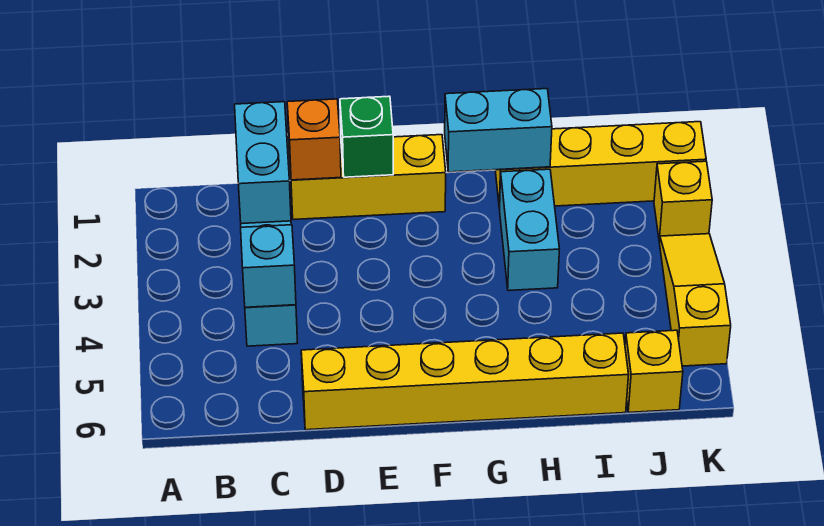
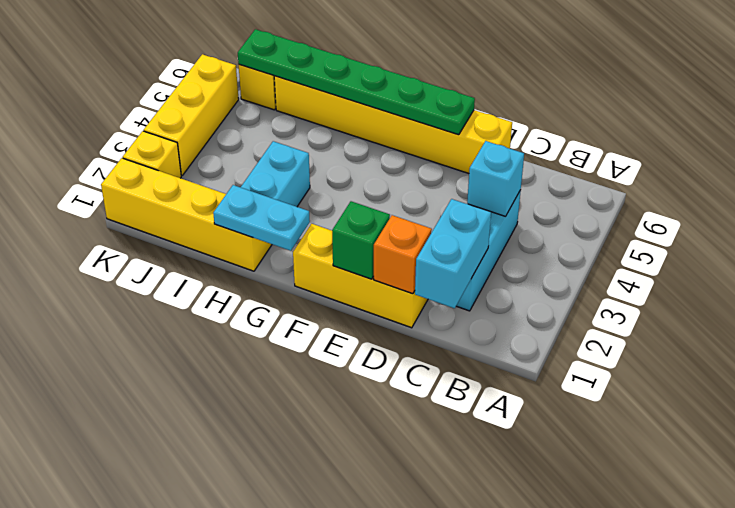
none -> green plate E6:J6 level 2
cyan brick G1:H1 level 2 -> cyan plate G1:H1 level 2
yellow slope K3:K5 level 1 top 5 -> yellow brick K3:K5 level 1

